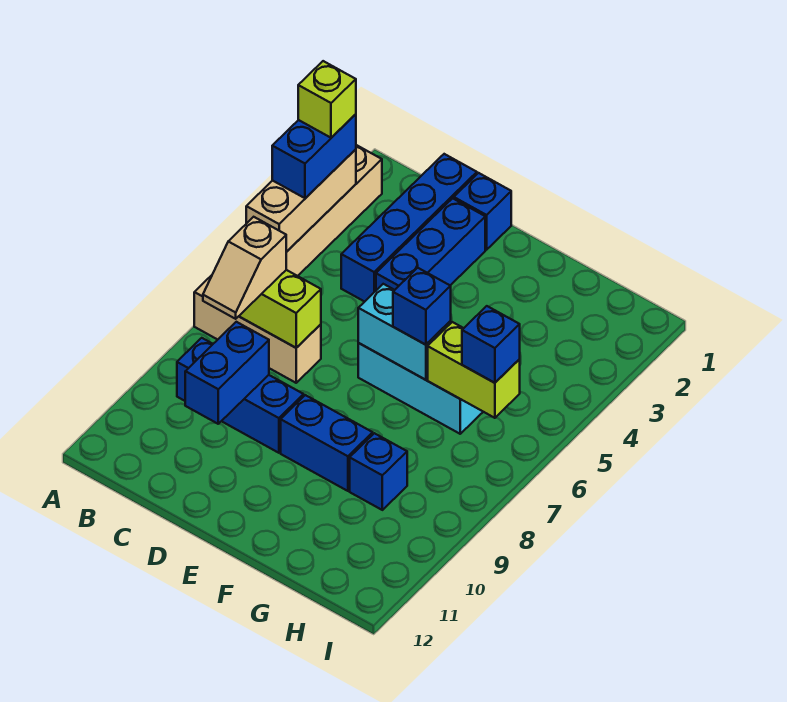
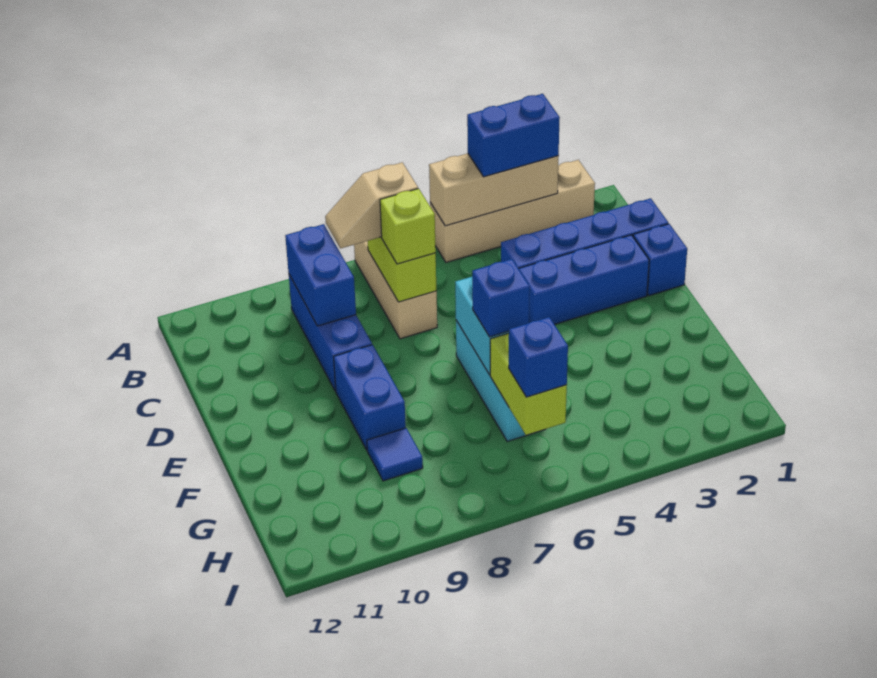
lime brick A3 level 4 -> lime brick C7 level 3
blue brick C9:C10 level 2 -> blue brick B9:C9 level 2
blue brick G9 level 1 -> blue tile G9 level 1

